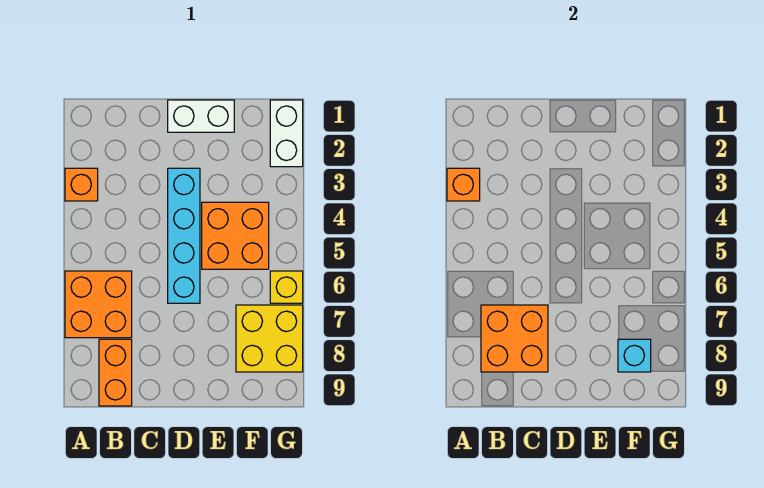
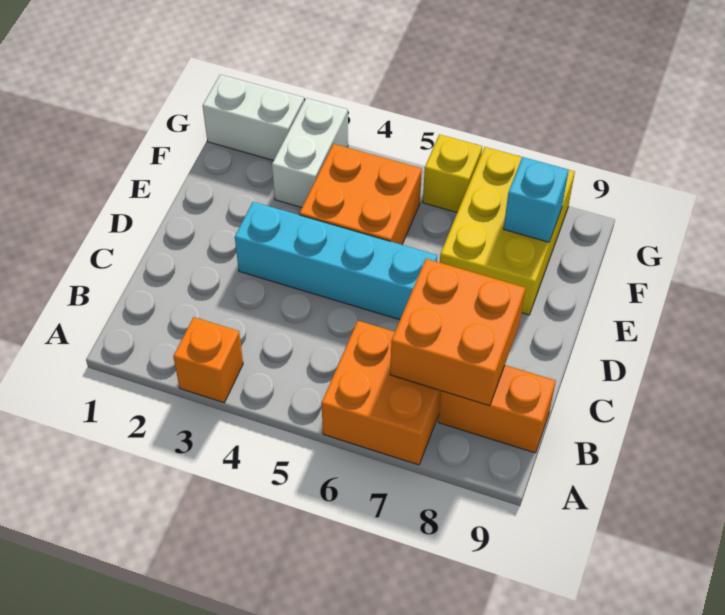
orange brick A3 level 2 -> none
white brick D1:E1 level 1 -> white brick F3:G3 level 1
yellow brick F7:G8 level 1 -> yellow brick E7:G8 level 1

